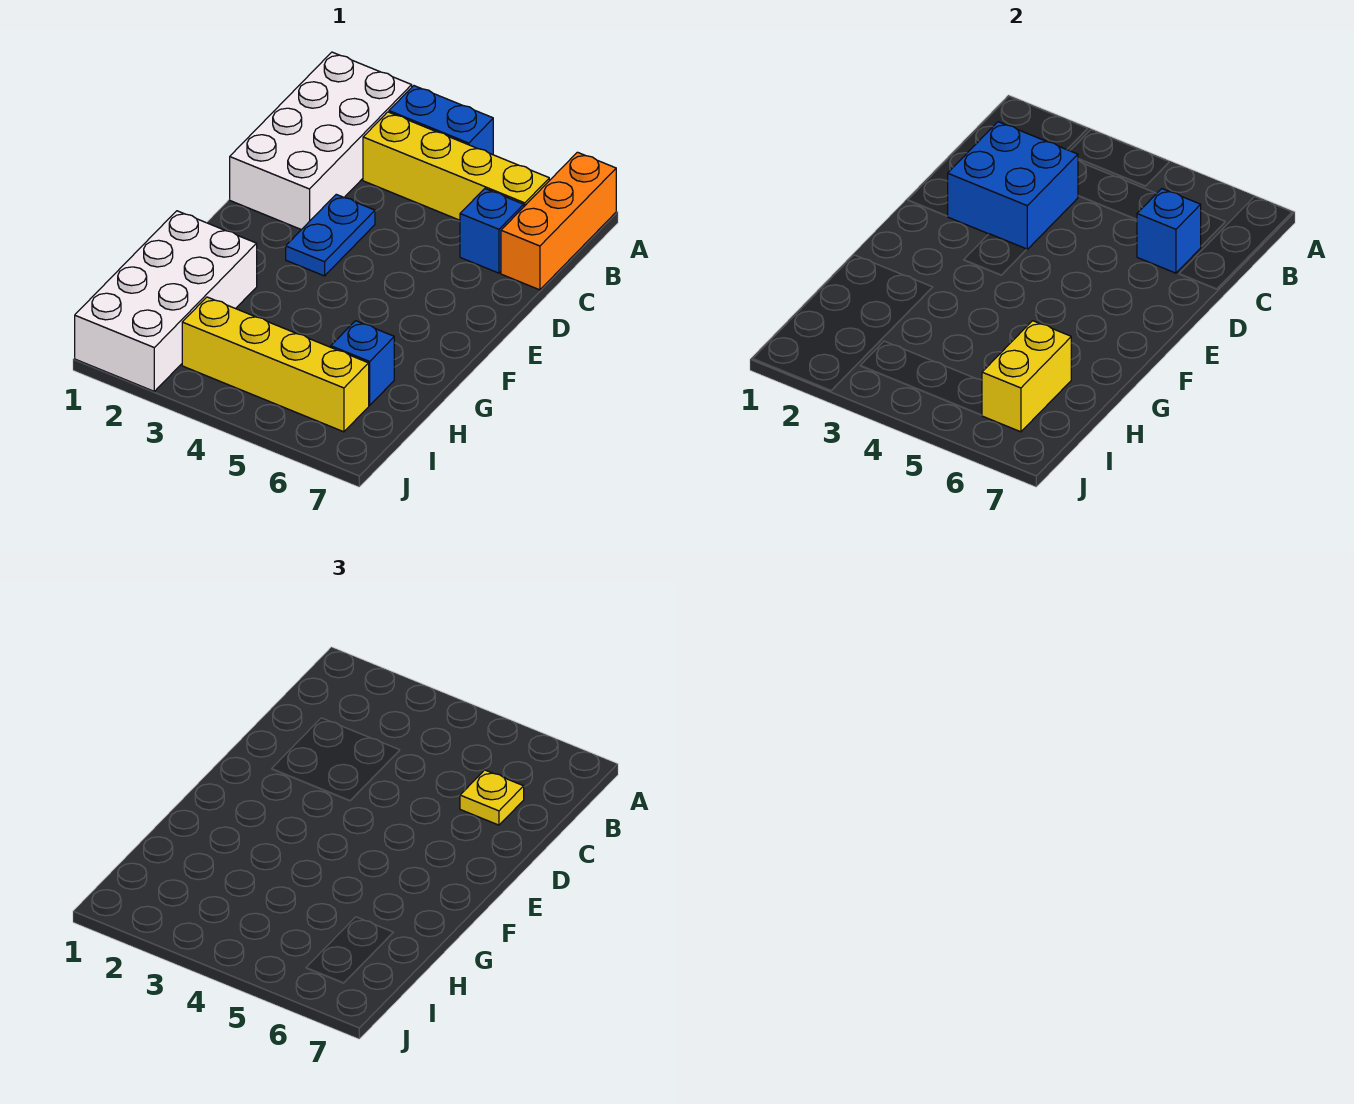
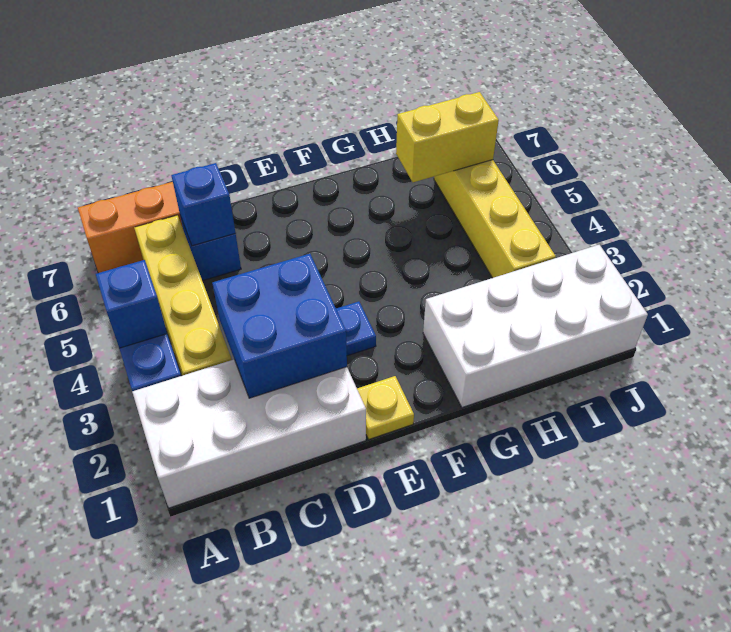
yellow plate C6 level 3 -> yellow plate E1 level 1
blue brick H6 level 1 -> blue brick A4 level 2

